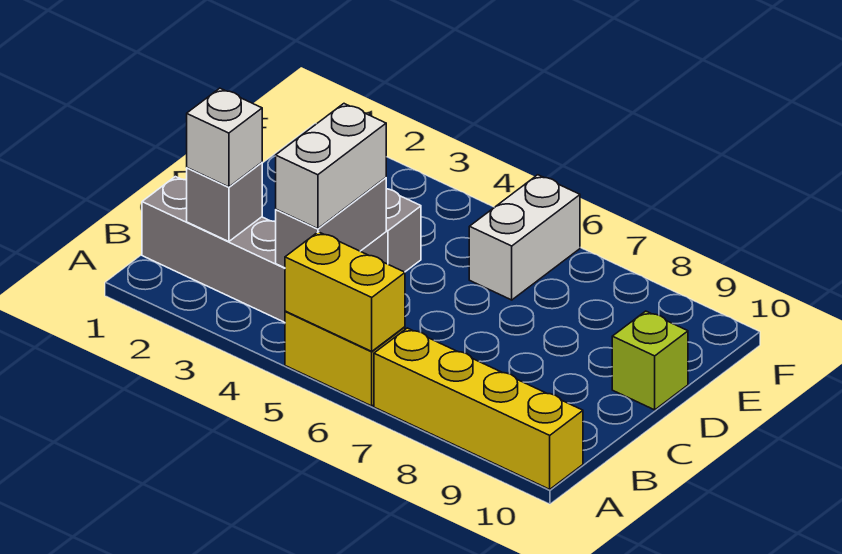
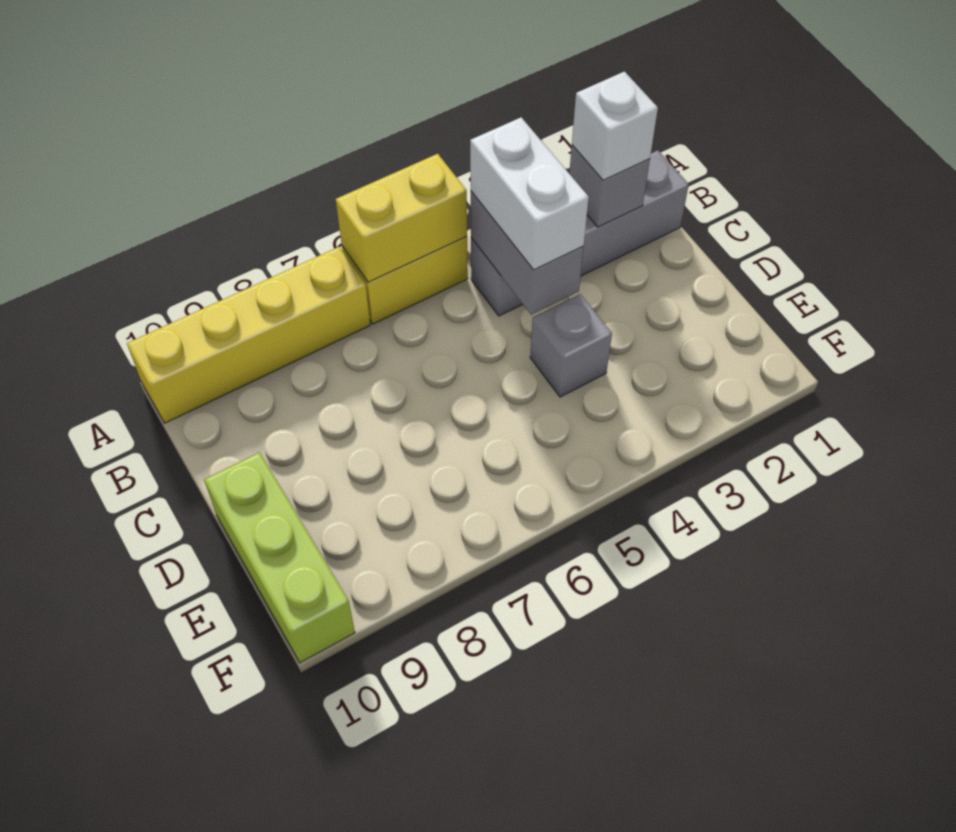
lime brick D10 level 1 -> lime brick D10:F10 level 1
white brick E6:F6 level 1 -> none

